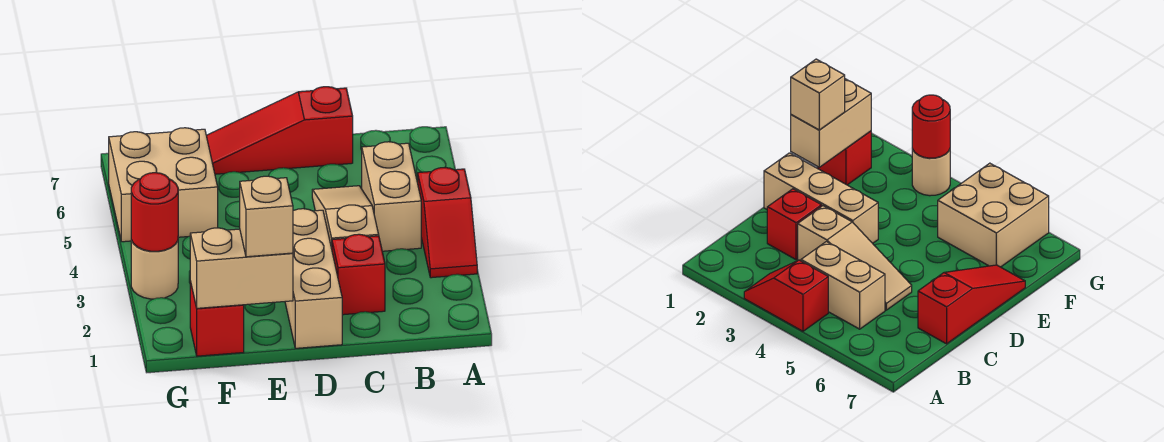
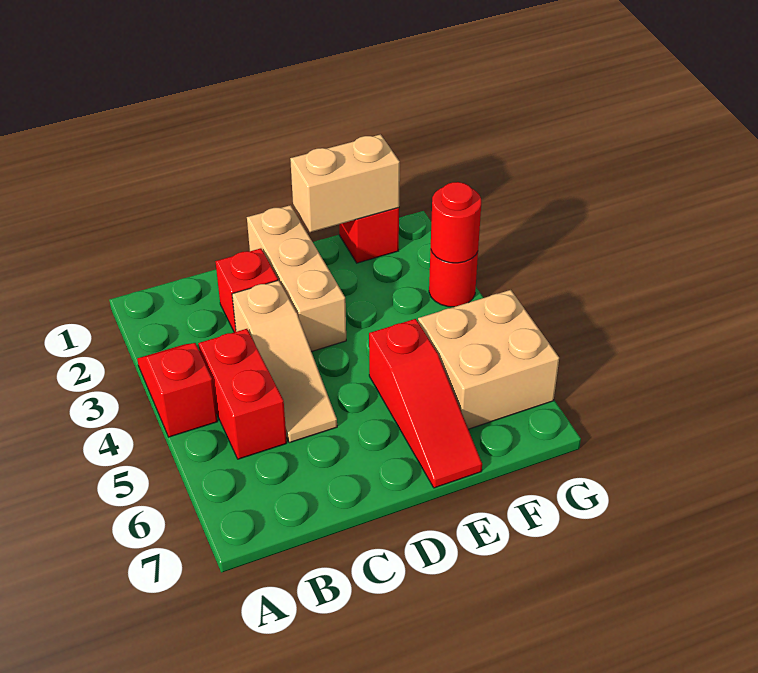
tan brick B4:B5 level 1 -> red brick B4:B5 level 1
red slope C7:E7 level 1 top C -> red slope E5:E7 level 1 top 5
tan brick E1 level 3 -> none
tan round brick G3 level 1 -> red round brick G3 level 1

